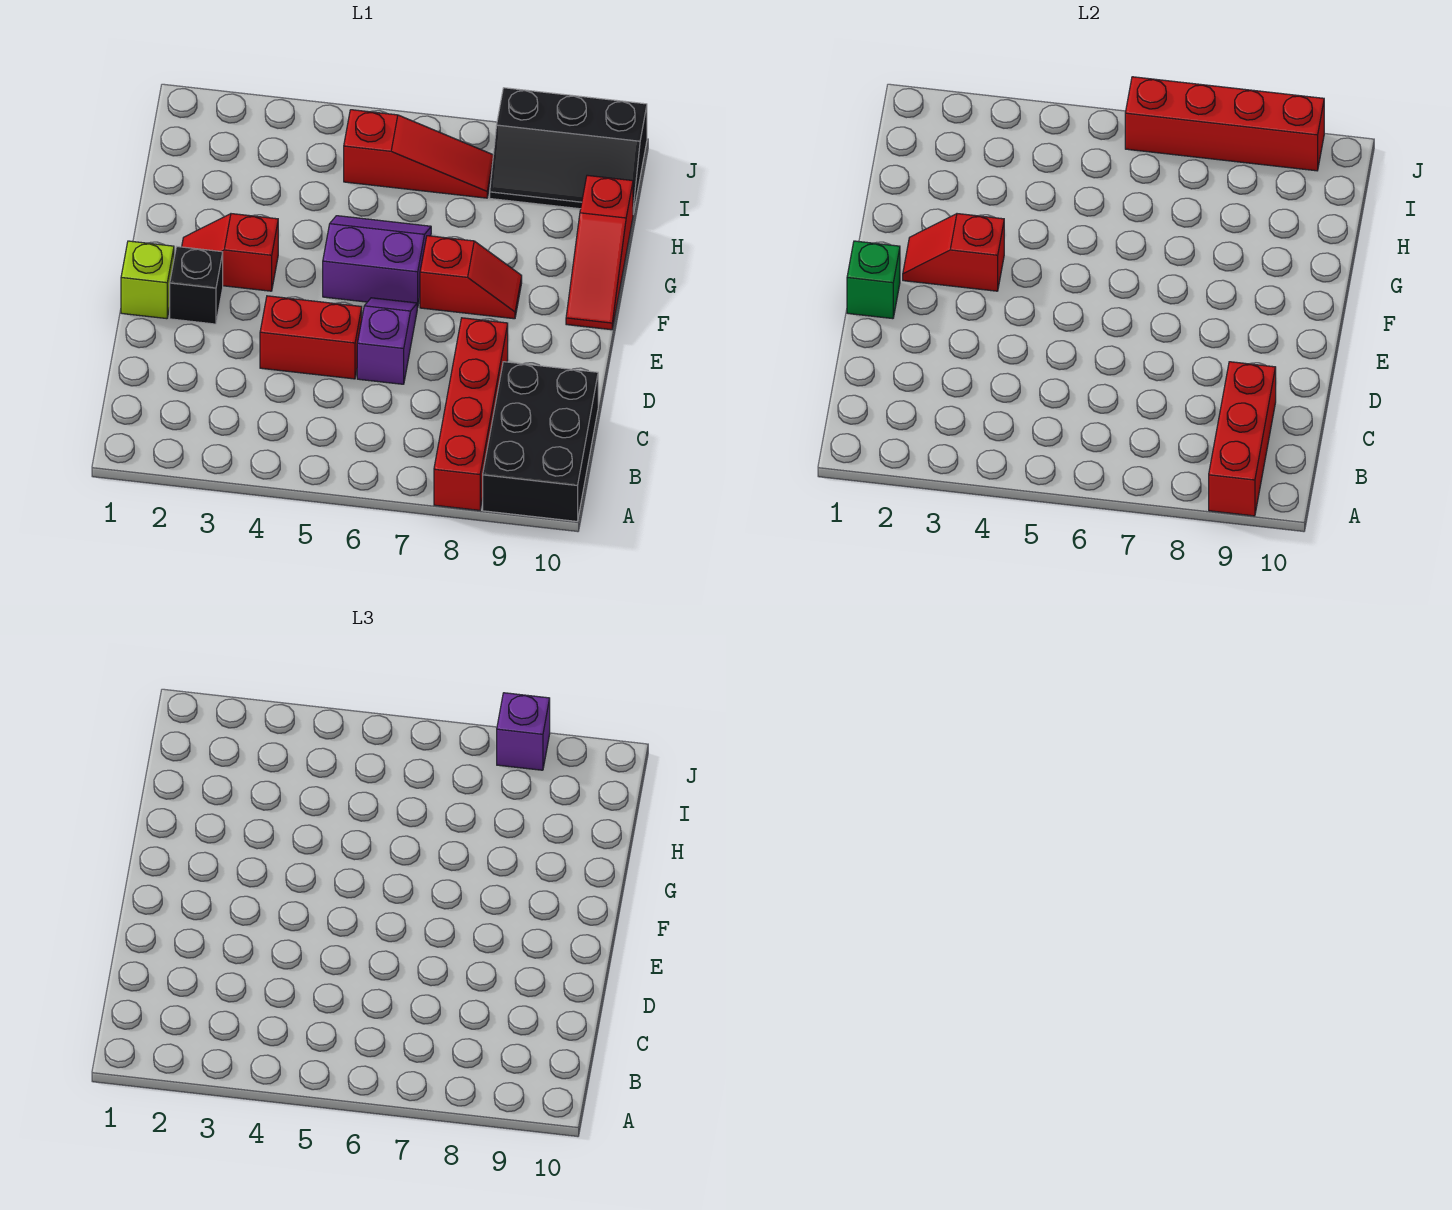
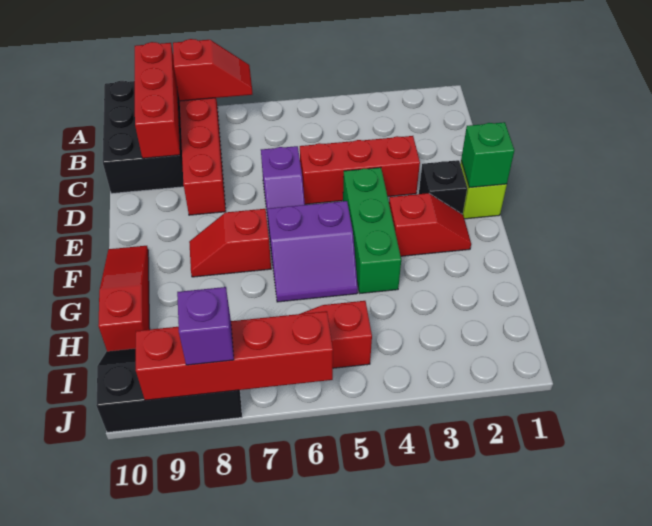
red brick D4:D5 level 1 -> red brick D3:D5 level 1
none -> green brick E4:G4 level 1
red slope F2:F3 level 2 top 3 -> red slope A7:A8 level 2 top 8

